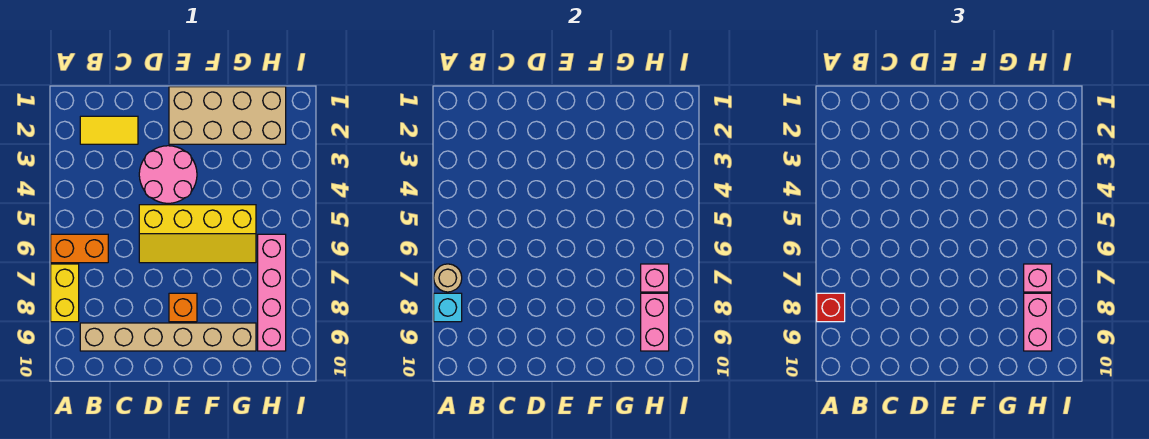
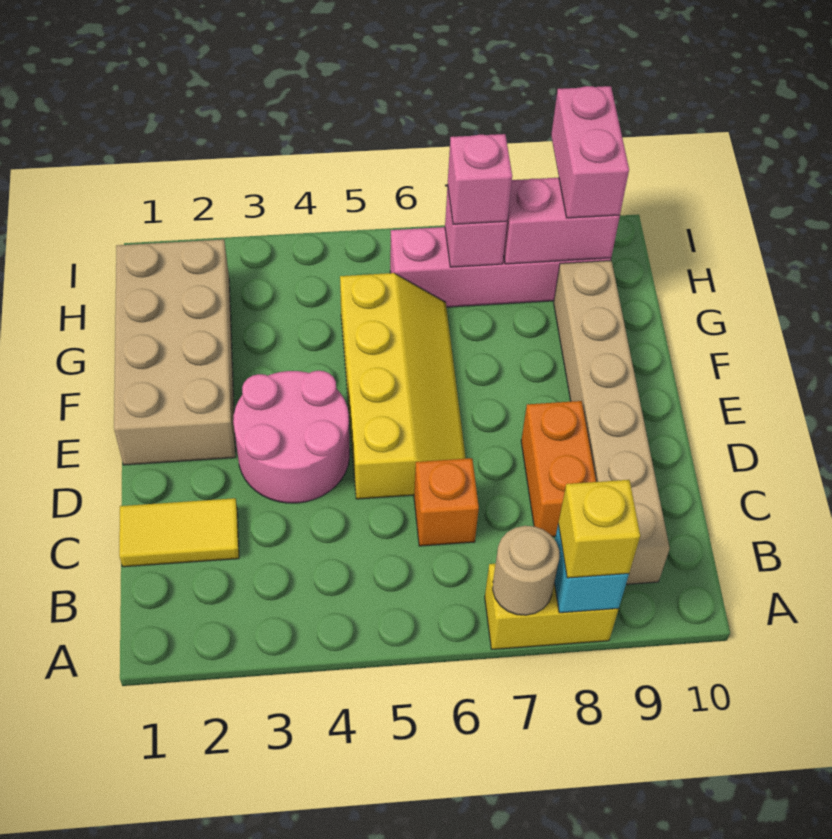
orange brick A6:B6 level 1 -> orange brick C8:D8 level 1
red brick A8 level 3 -> yellow brick A8 level 3
yellow tile B2:C2 level 1 -> yellow tile C1:C2 level 1
orange brick E8 level 1 -> orange brick C6 level 1
pink brick H8:H9 level 3 -> pink brick H9:I9 level 3

